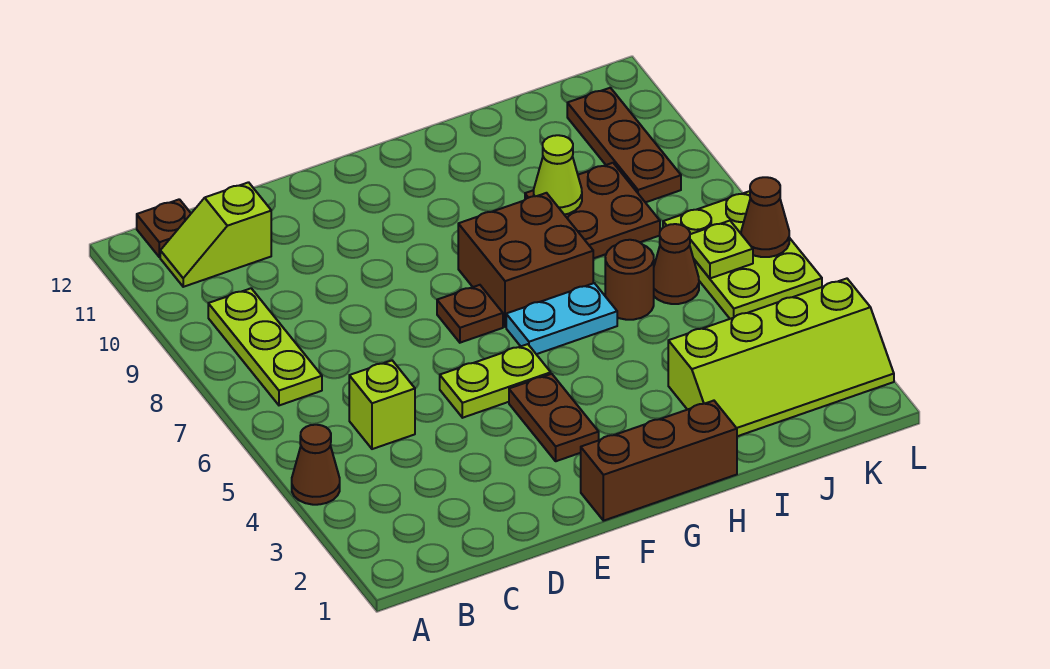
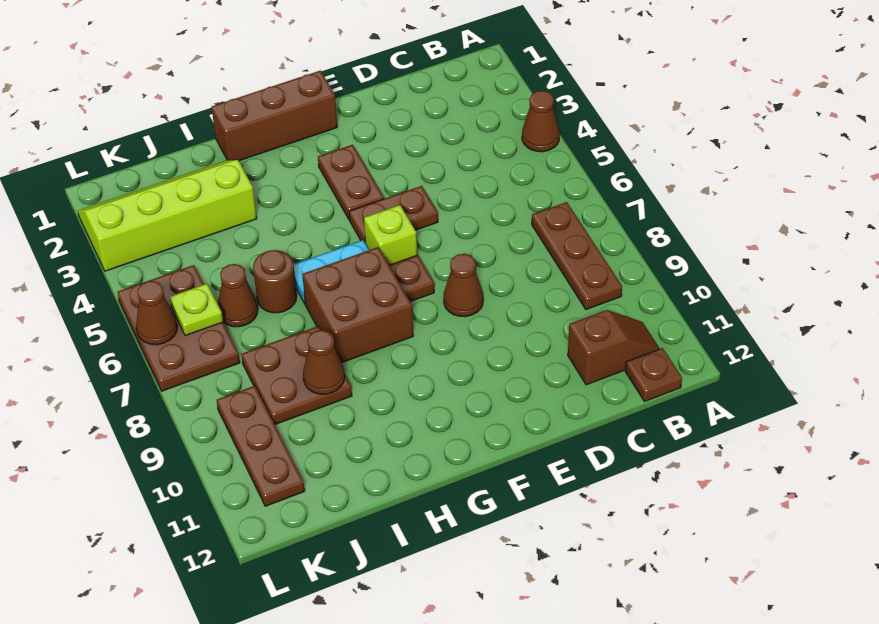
lime plate B7:B9 level 1 -> brown plate B7:B9 level 1
lime slope B11:C11 level 1 top C -> brown slope B11:C11 level 1 top C
lime brick C5 level 1 -> lime brick F6 level 1
lime plate E5:F5 level 1 -> brown plate E5:F5 level 1
none -> brown cone E8 level 1
lime cone I9 level 2 -> brown cone I9 level 2
lime plate K5:L7 level 1 -> brown plate K5:L7 level 1

